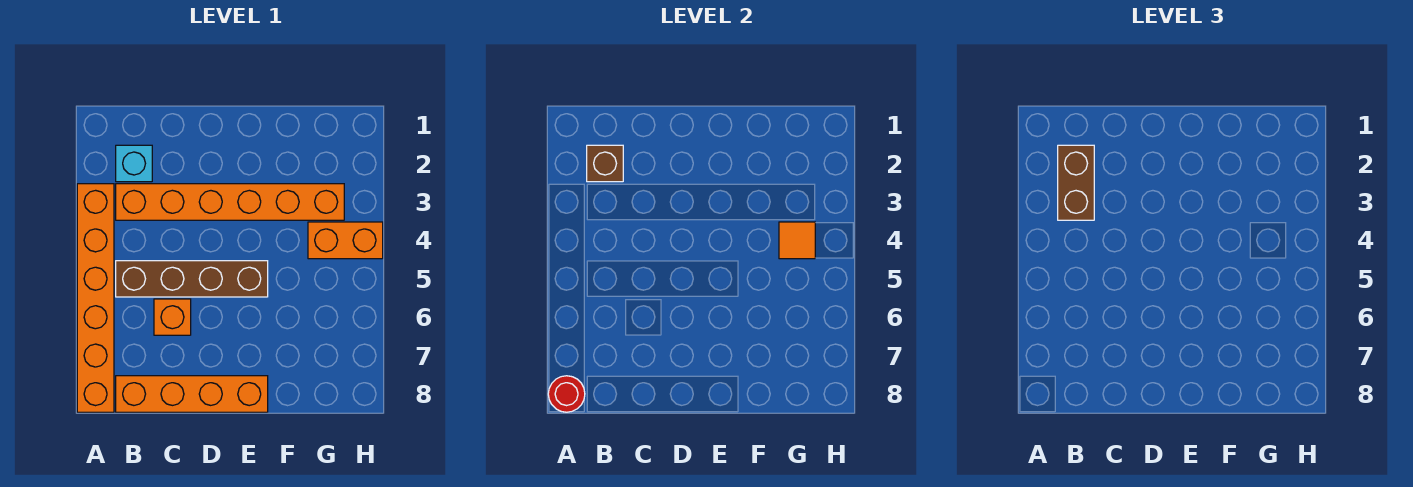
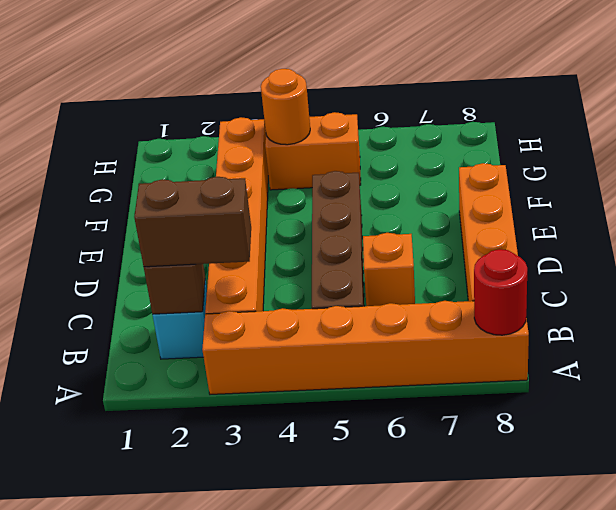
orange brick G4:H4 level 1 -> orange brick G4:G5 level 1
orange tile G4 level 2 -> orange round brick G4 level 2

